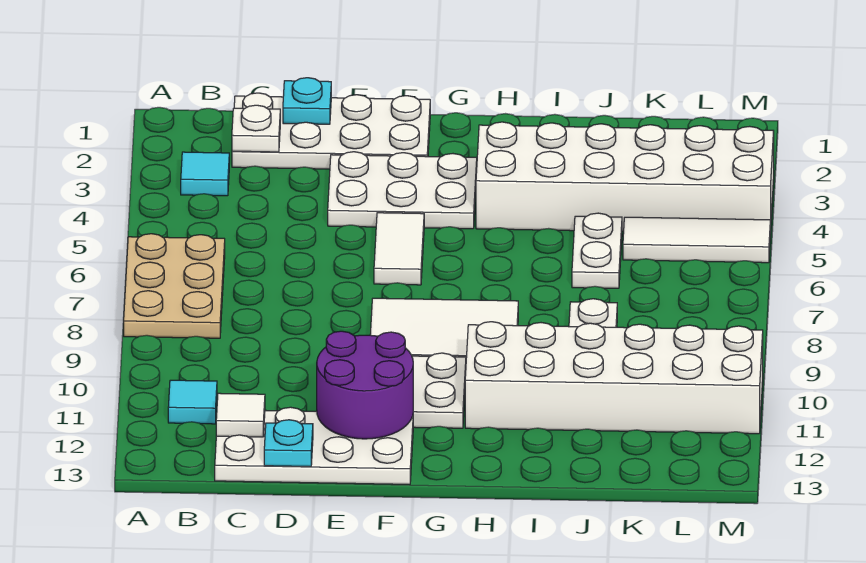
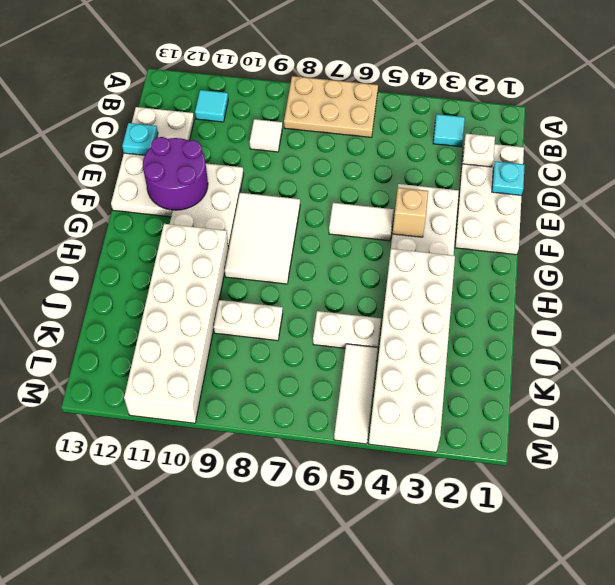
white tile C12 level 2 -> white tile C9 level 1
none -> tan brick F4 level 2

